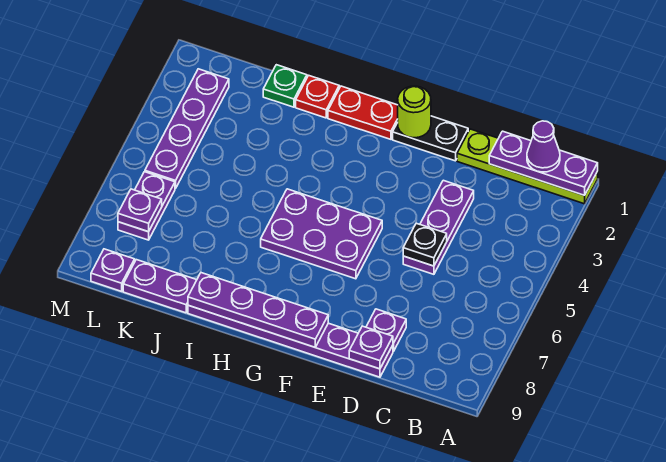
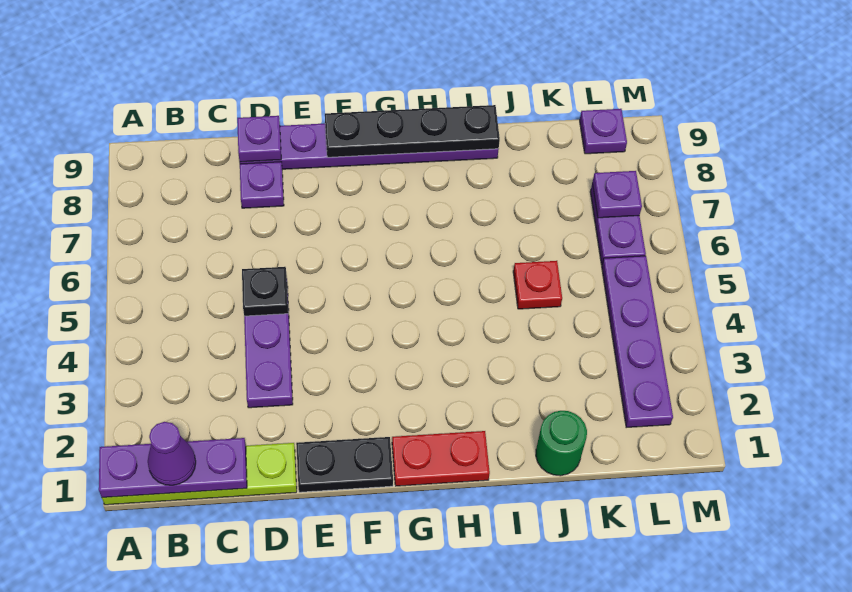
lime round brick F1 level 2 -> none
purple plate F5:H6 level 1 -> none
purple plate F9:I9 level 2 -> black plate F9:I9 level 2
red plate I1 level 1 -> red plate J5 level 1
green plate J1 level 1 -> green round brick J1 level 1
purple plate J9:K9 level 1 -> none

